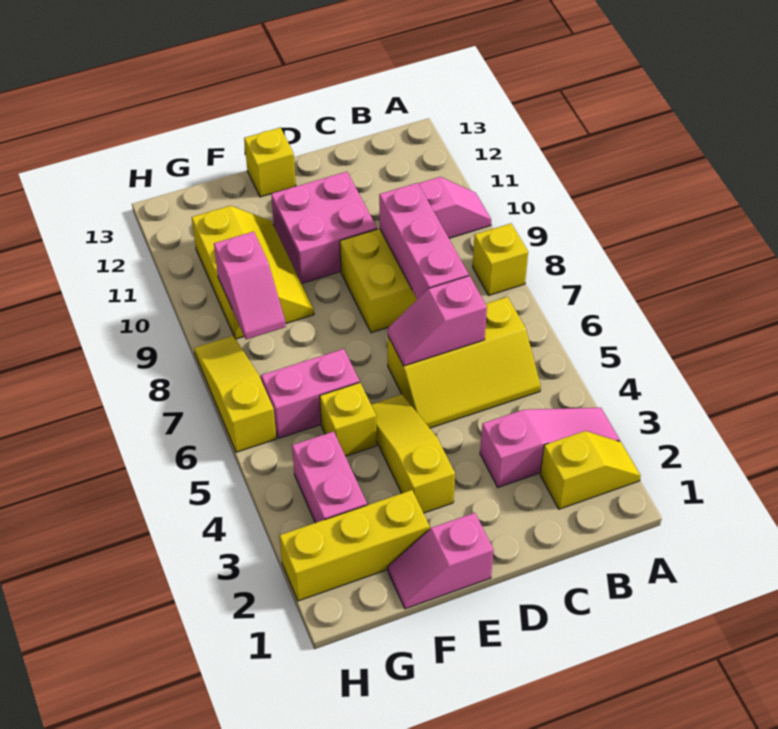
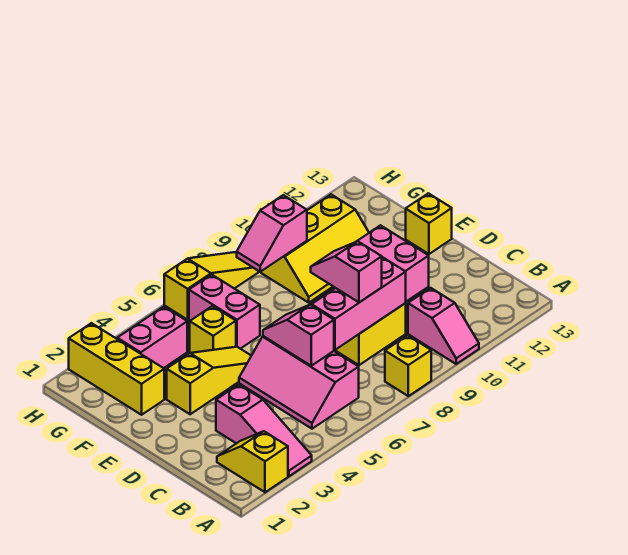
yellow slope A2:B2 level 1 top B -> yellow slope A2:B2 level 1 top A
yellow slope B5:D6 level 1 top 6 -> pink slope B5:D6 level 1 top 6
pink slope E1:F1 level 1 top E -> pink slope C8:D8 level 3 top C

